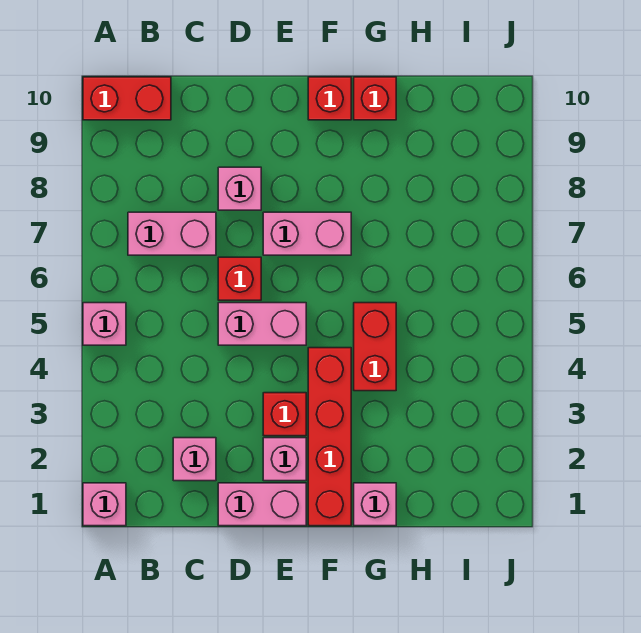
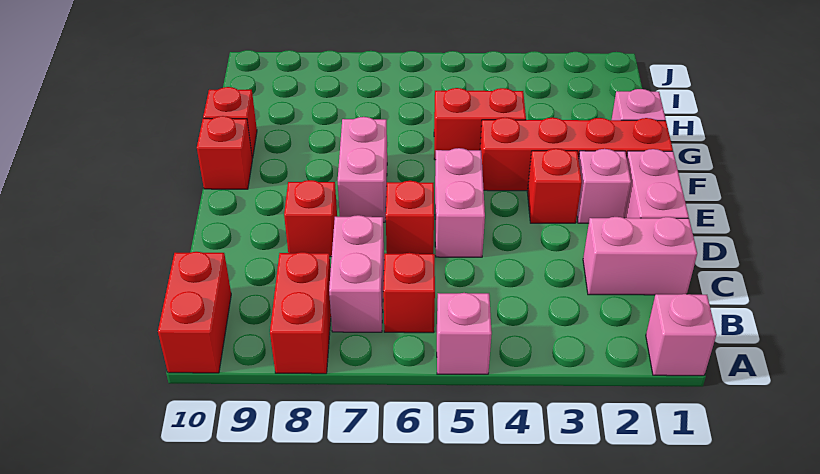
none -> red brick A8:B8 level 1
none -> red brick B6 level 1
pink brick C2 level 1 -> pink brick C1:C2 level 1
pink brick D8 level 1 -> red brick D8 level 1

